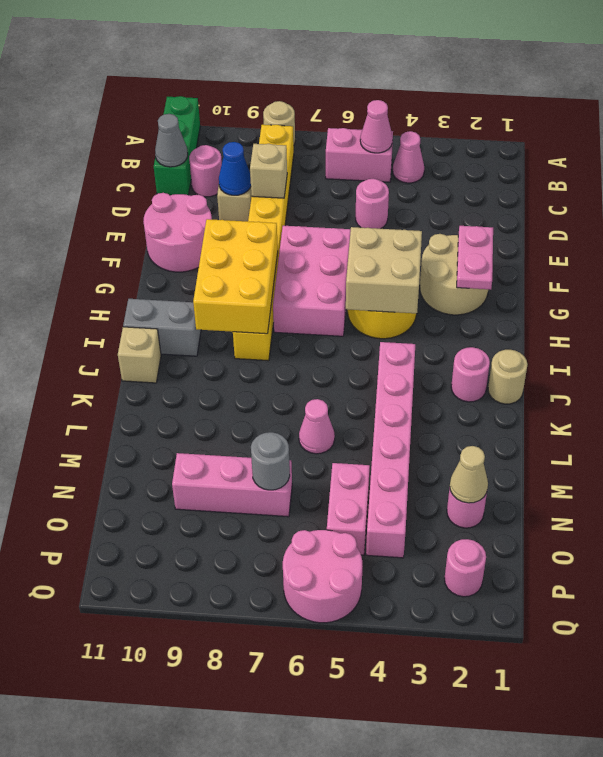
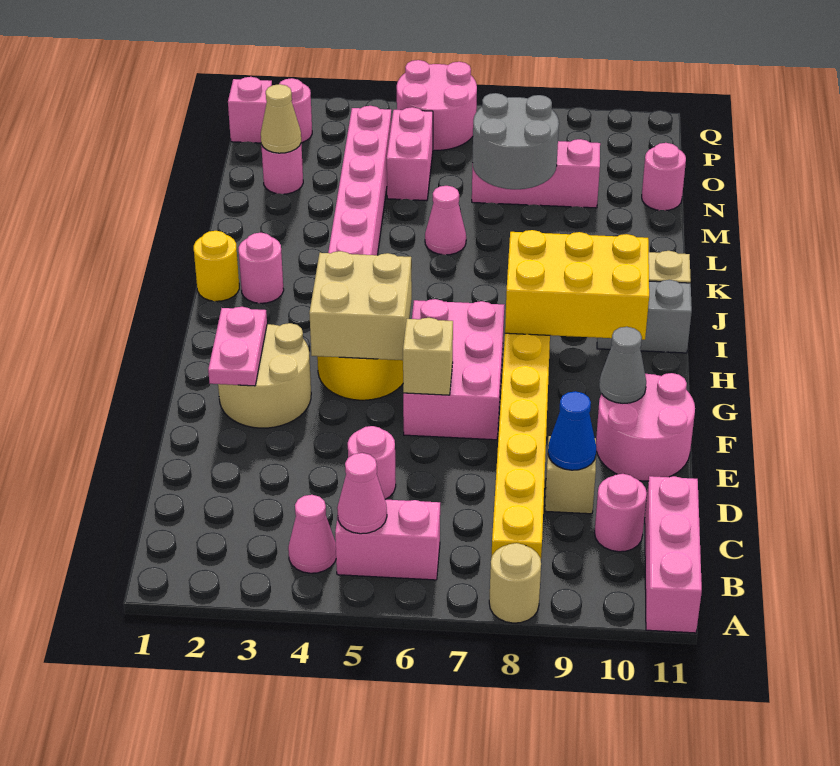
green brick A11:C11 level 1 -> pink brick A11:C11 level 1
grey cone C11 level 2 -> grey cone F10 level 2
tan brick D8 level 2 -> tan brick F6 level 2
yellow brick G8:I9 level 2 -> yellow brick H8:I10 level 2
tan round brick J1 level 1 -> yellow round brick J1 level 1
grey round brick N7 level 2 -> grey round brick M7:N8 level 2
none -> pink round brick N11 level 1
none -> pink brick P1 level 1

